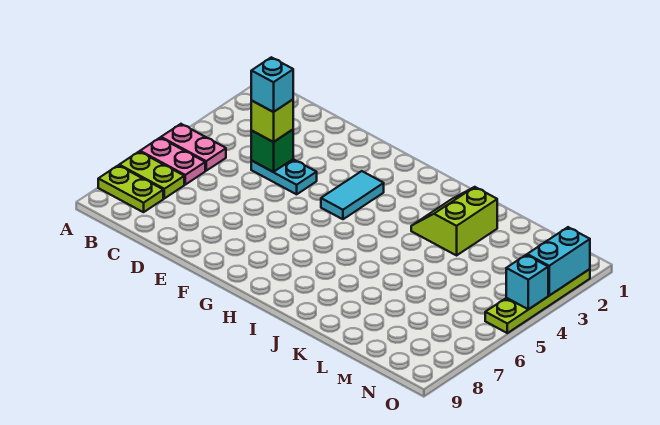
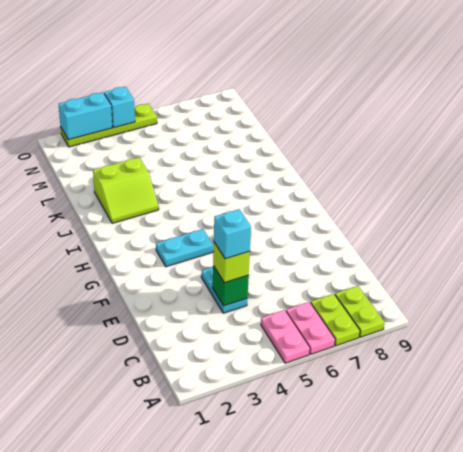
cyan tile G3:G4 level 1 -> cyan plate G3:G4 level 1

